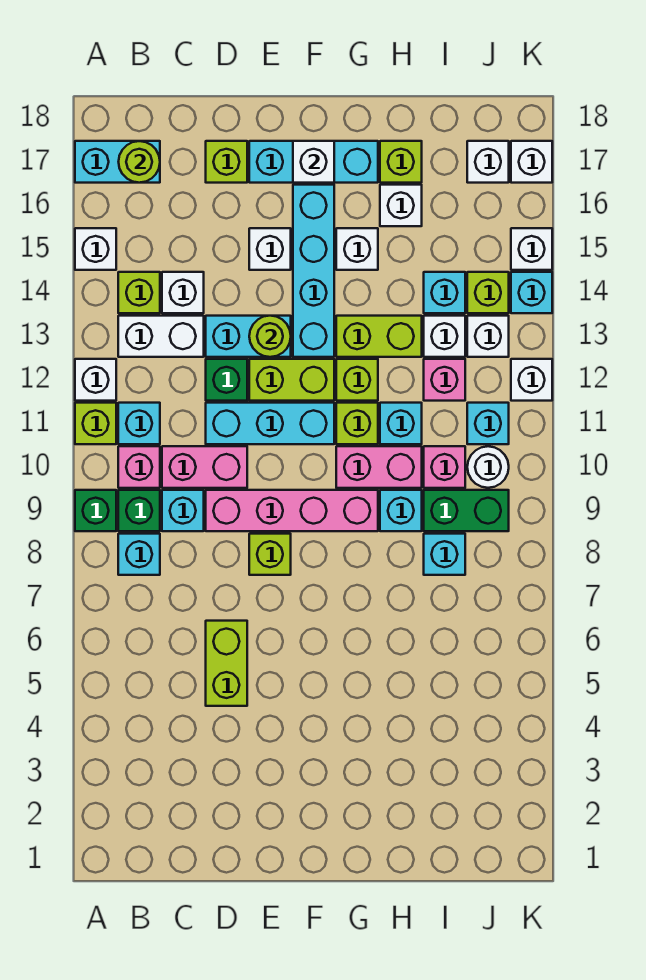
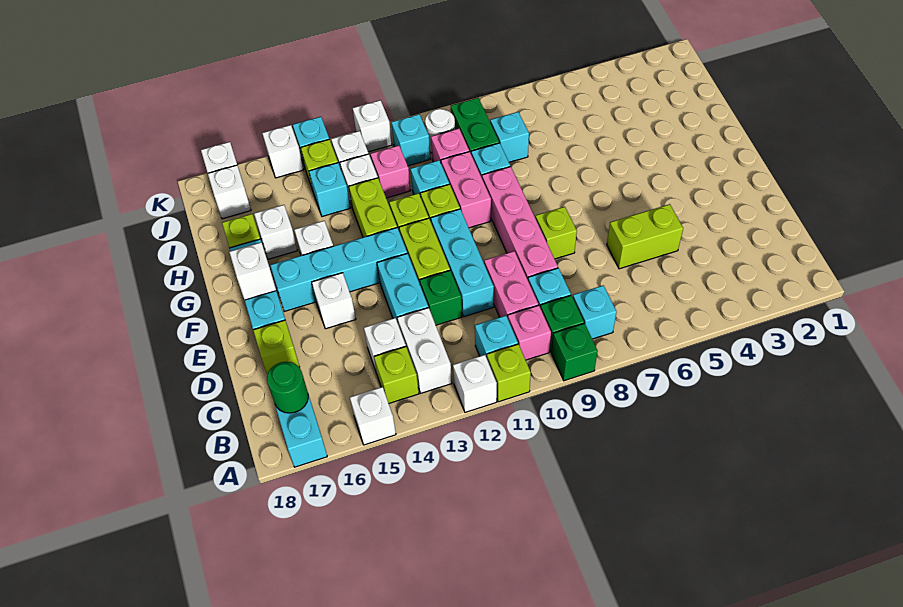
lime round brick B17 level 2 -> green round brick B17 level 2
lime round brick E13 level 2 -> none

